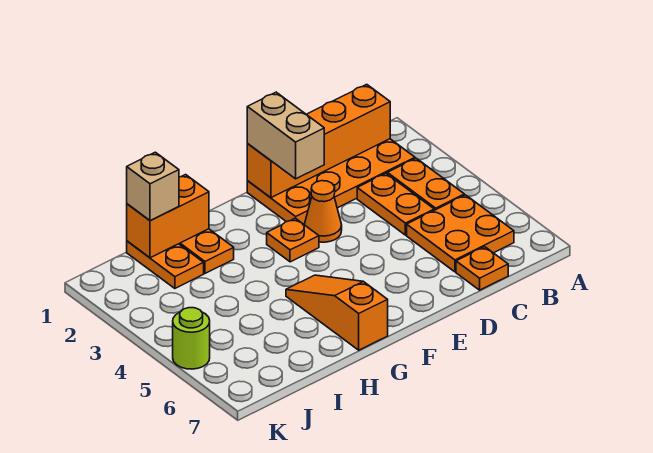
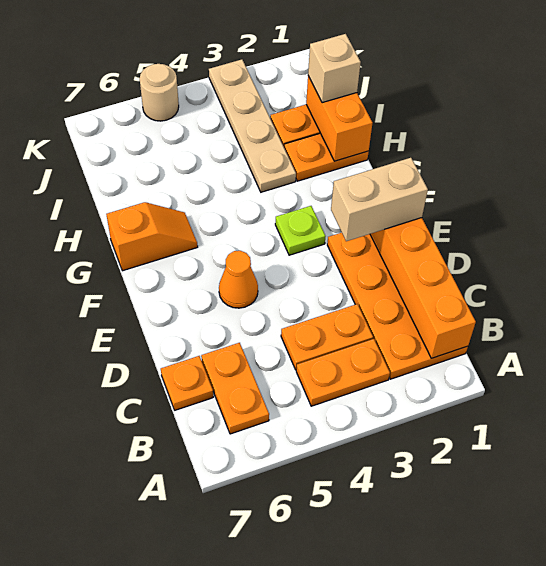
orange plate B5:C6 level 1 -> orange plate B6:C6 level 1
orange cone E3 level 1 -> orange cone E5 level 1
orange plate F3 level 1 -> lime plate F3 level 1
orange slope G5:G7 level 1 top 7 -> orange slope G6:G7 level 1 top 7
none -> tan plate H3:K3 level 1
lime round brick K5 level 1 -> tan round brick K5 level 1

